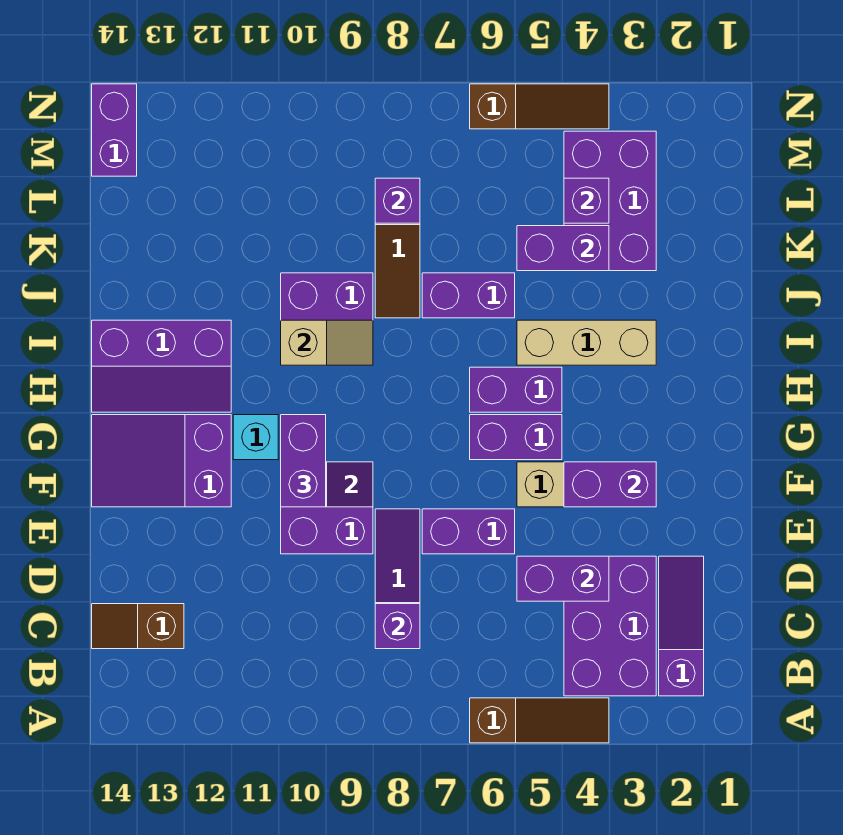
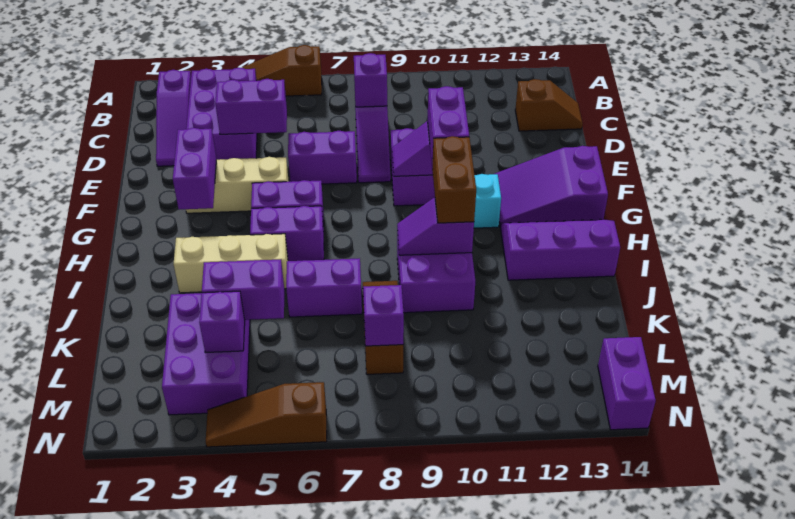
purple brick F3:F4 level 2 -> purple brick F3:G3 level 2
purple slope F12:G14 level 1 top 12 -> purple slope F12:G14 level 1 top 14
none -> brown brick H10:I10 level 3
tan slope I9:I10 level 2 top 10 -> purple slope I9:I10 level 2 top 10

